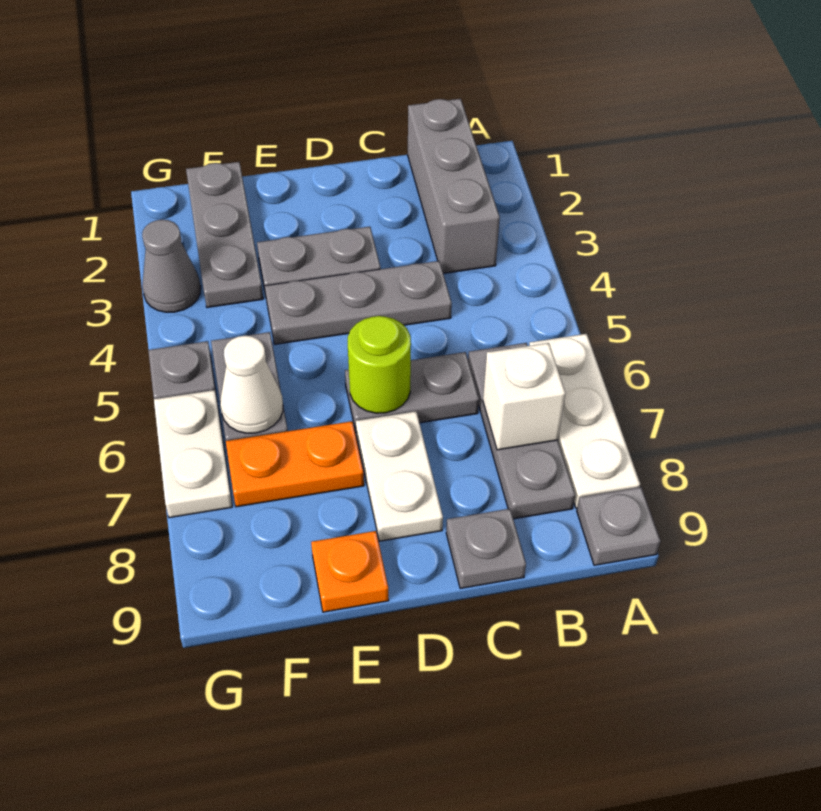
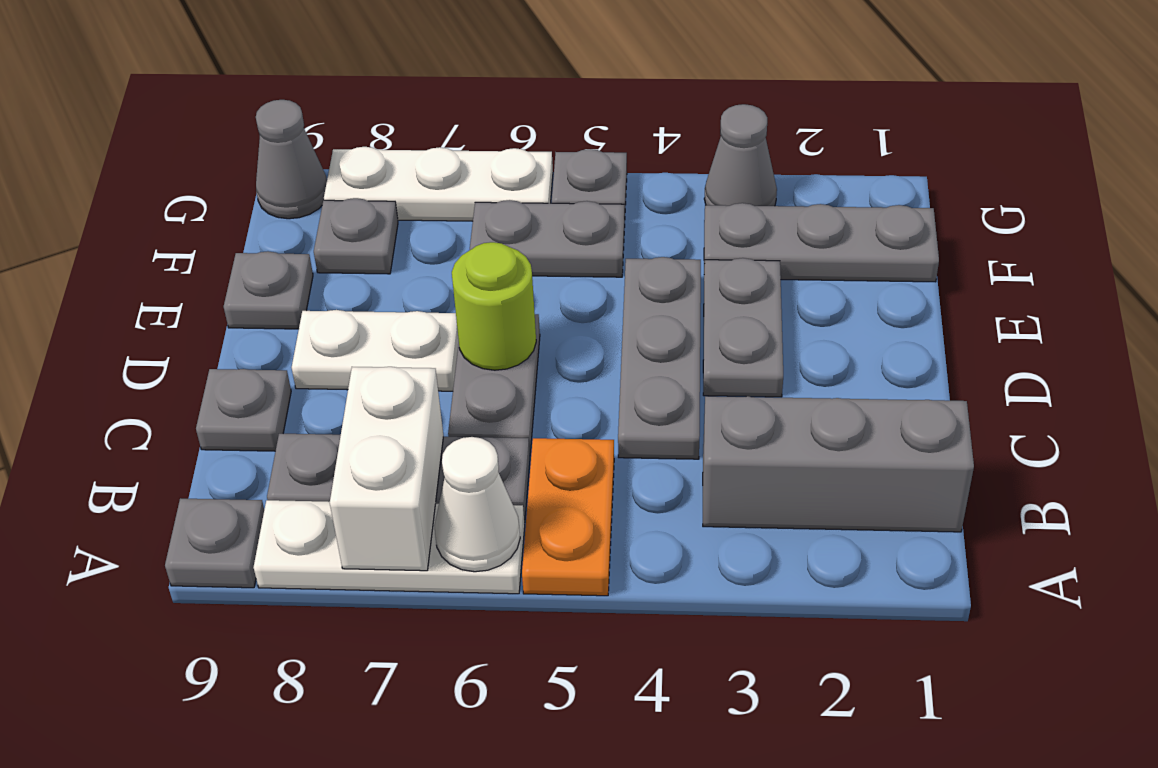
white brick B7 level 2 -> white brick A7:B7 level 2
orange plate E7:F7 level 1 -> orange plate A5:B5 level 1
orange plate E9 level 1 -> grey plate E9 level 1
white cone F6 level 2 -> white cone A6 level 2
none -> grey plate F8 level 1
white plate G6:G7 level 1 -> white plate G6:G8 level 1
none -> grey cone G9 level 1

